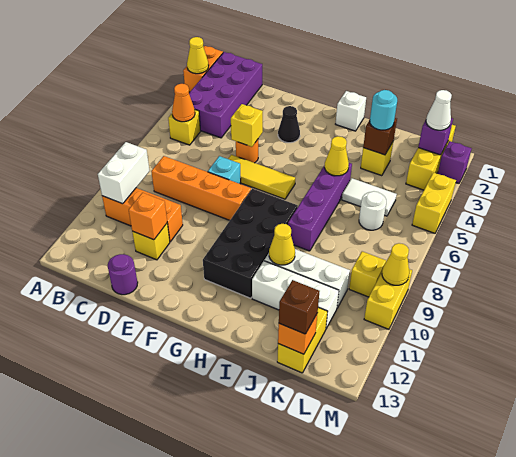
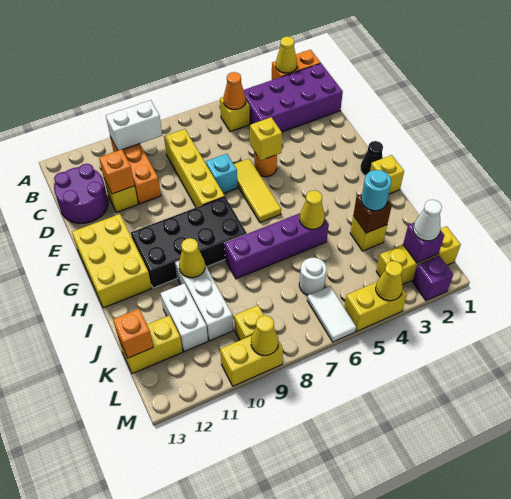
orange brick C8:F8 level 1 -> yellow brick C8:F8 level 1
purple round brick D13 level 1 -> purple round brick C12:D13 level 1
black cone F3 level 1 -> black cone G1 level 1
none -> yellow brick F12:H13 level 1
white brick H1 level 1 -> yellow brick H1 level 1
white brick I11:K11 level 1 -> white brick J11:K11 level 1
white tile J5:K5 level 1 -> white tile L6:M6 level 1
brown brick K13 level 3 -> none
none -> yellow cone M4 level 2

